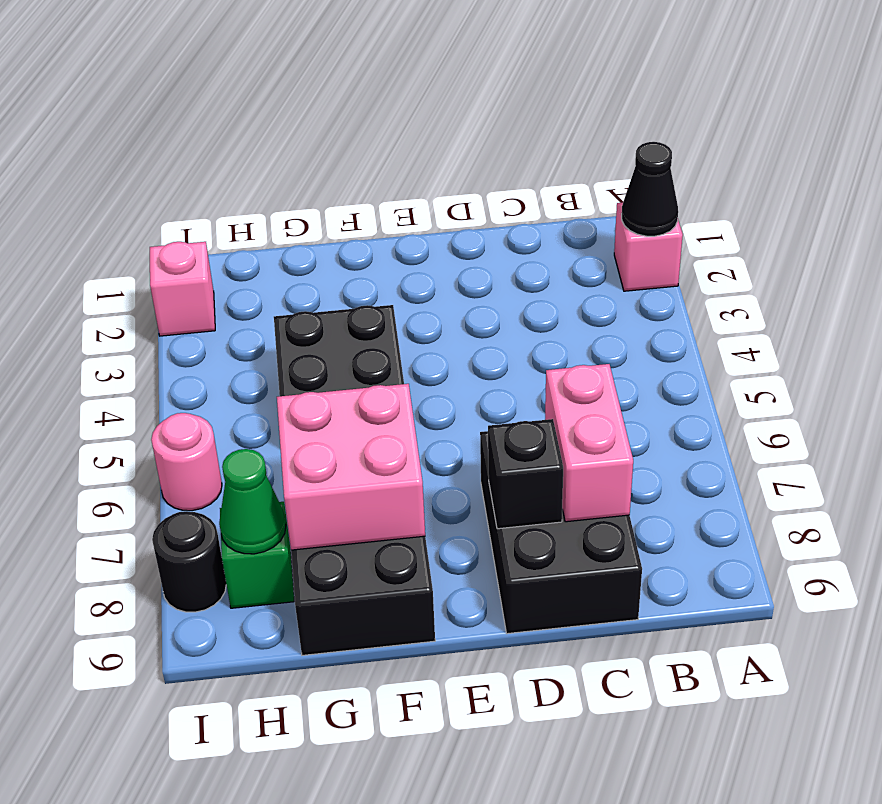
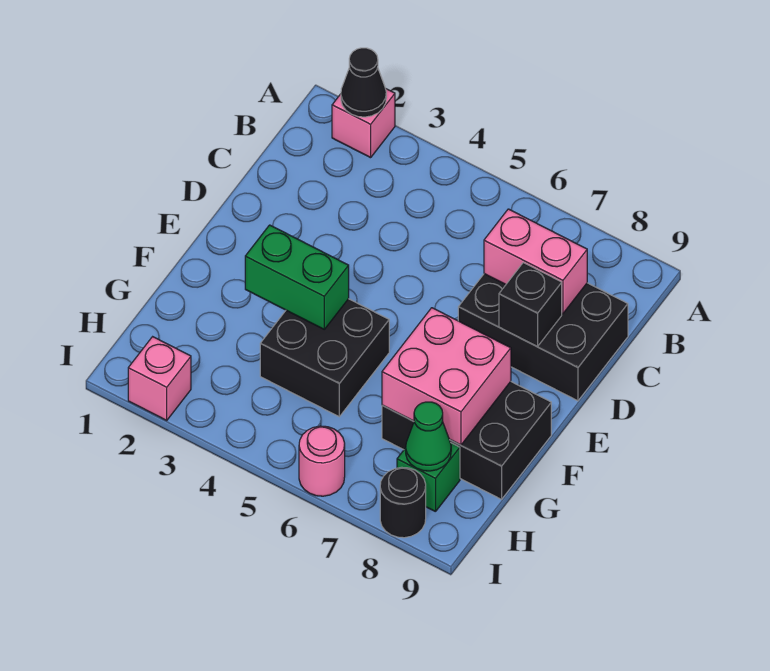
none -> green brick F3:F4 level 2

